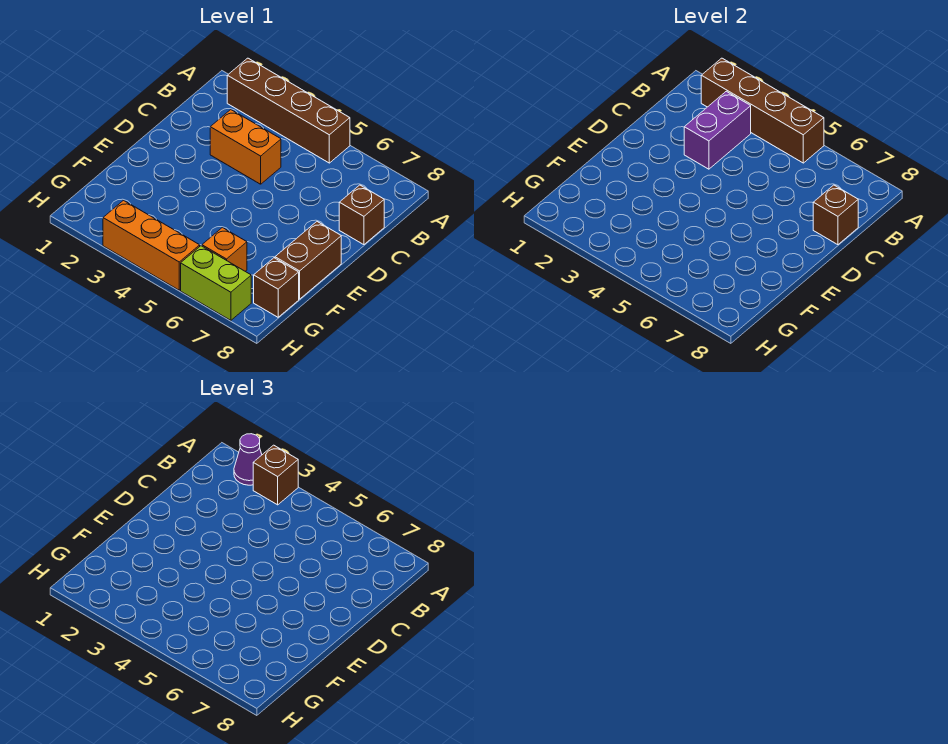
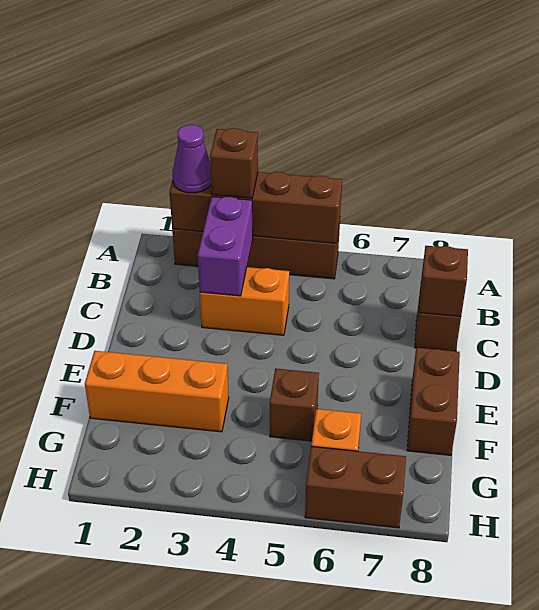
brown brick G8 level 1 -> brown brick F5 level 1
orange brick H3:H5 level 1 -> orange brick F1:F3 level 1
lime brick H6:H7 level 1 -> brown brick H6:H7 level 1

